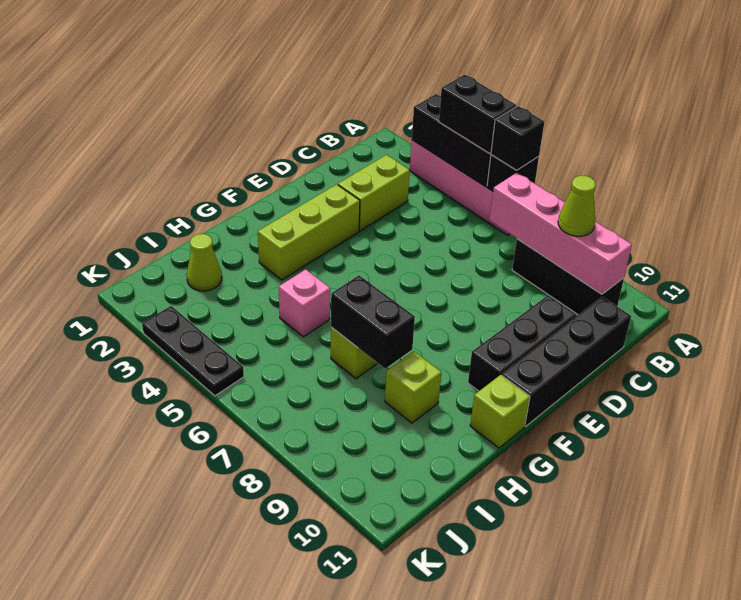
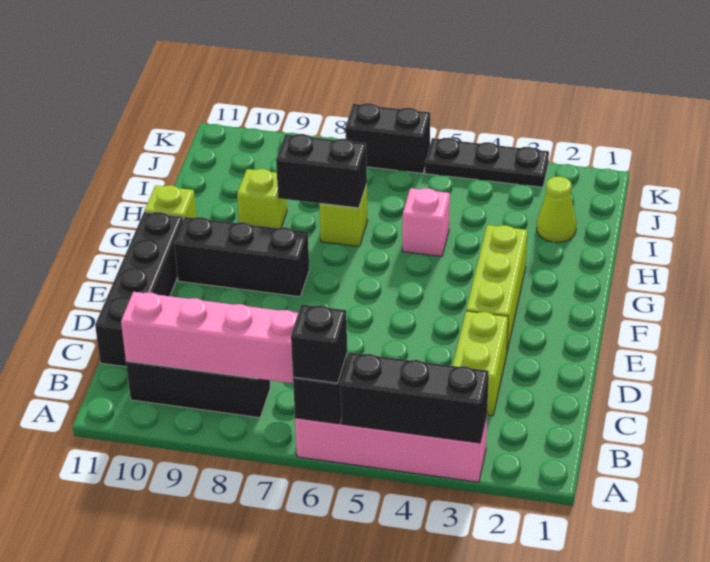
black brick A4:A5 level 3 -> black brick K6:K7 level 1
lime cone B9 level 3 -> none
black brick D10:F10 level 1 -> black brick F8:F10 level 1

